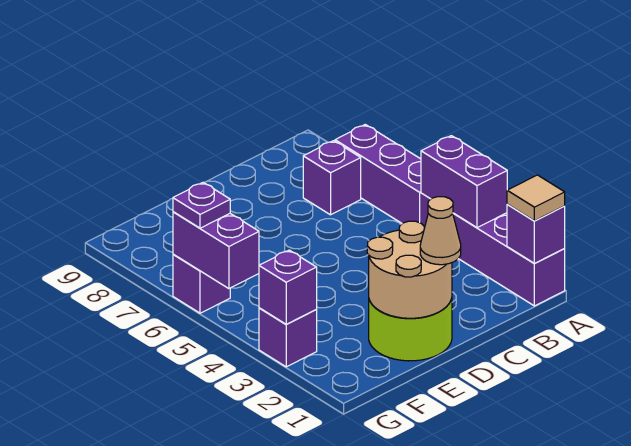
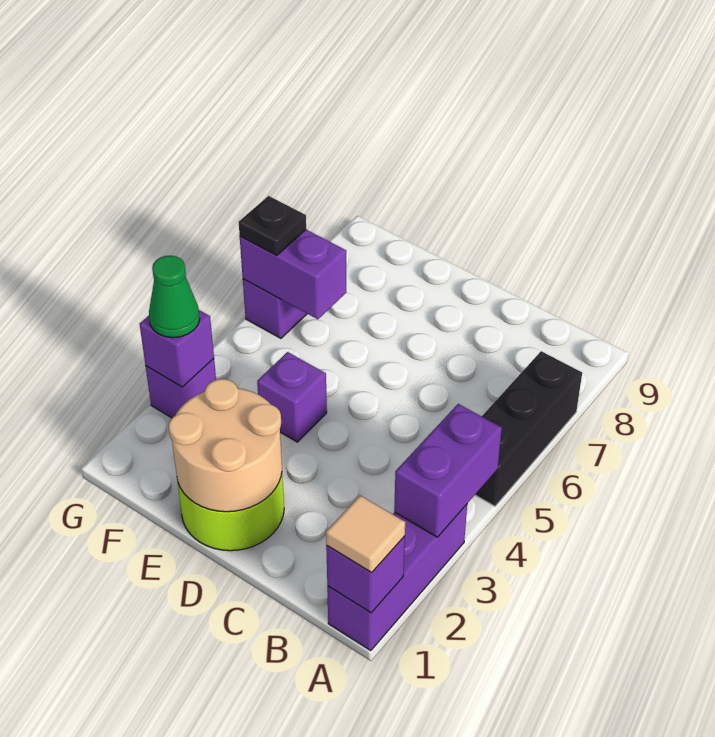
purple brick A5:A7 level 1 -> black brick A5:A7 level 1
purple brick B7 level 1 -> purple brick E4 level 1
tan cone D1 level 3 -> none
none -> green cone G3 level 3
purple brick G5:G6 level 2 -> purple brick F6:G6 level 2
purple plate G6 level 3 -> black plate G6 level 3

